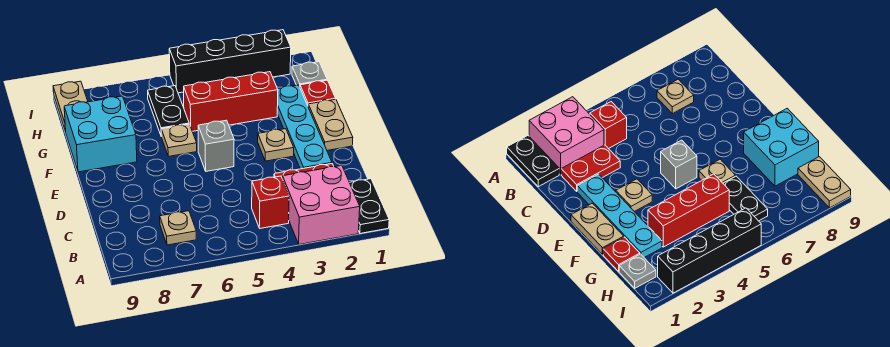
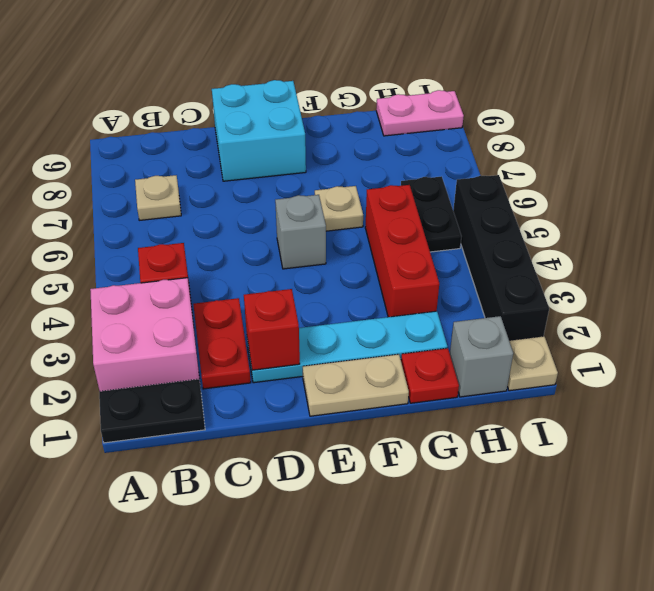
none -> red brick D2 level 2
tan plate E3 level 1 -> tan plate I1 level 1
cyan brick F8:G9 level 1 -> cyan brick D8:E9 level 1
black plate G6:H6 level 1 -> black plate H5:H6 level 1
grey plate H1 level 1 -> grey brick H1 level 1
tan plate H9:I9 level 1 -> pink plate H9:I9 level 1

